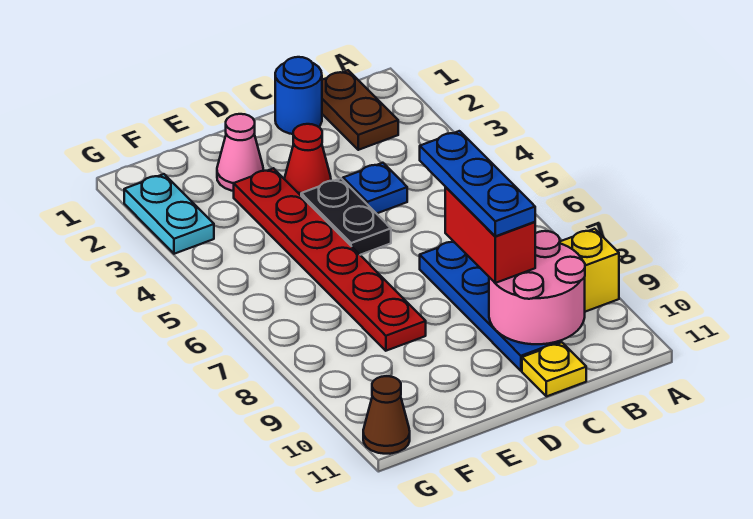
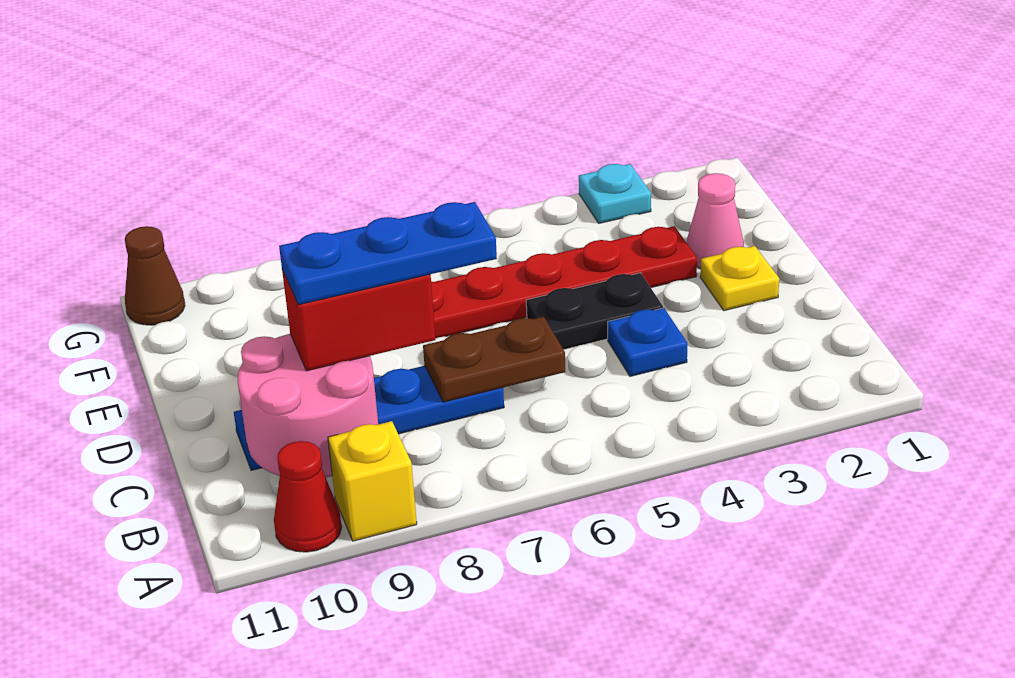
brown plate B1:B2 level 1 -> brown plate C6:C7 level 2
blue round brick C1 level 1 -> none
yellow plate C11 level 1 -> yellow plate D2 level 1
red cone D3 level 1 -> red cone A10 level 1
cyan plate G2:G3 level 1 -> cyan plate G3 level 1

